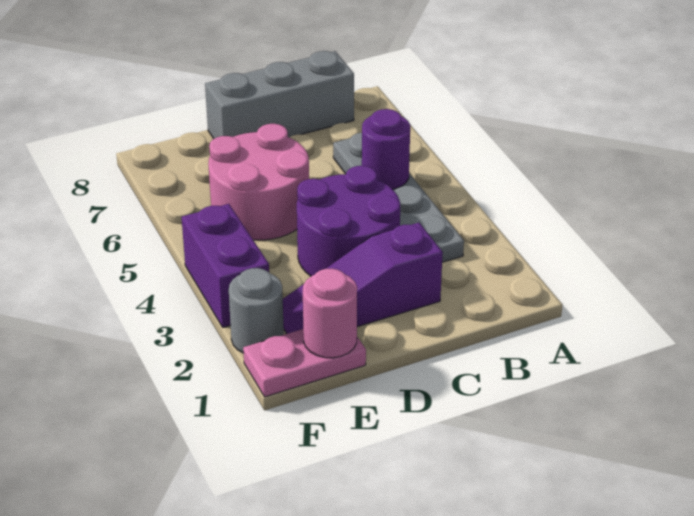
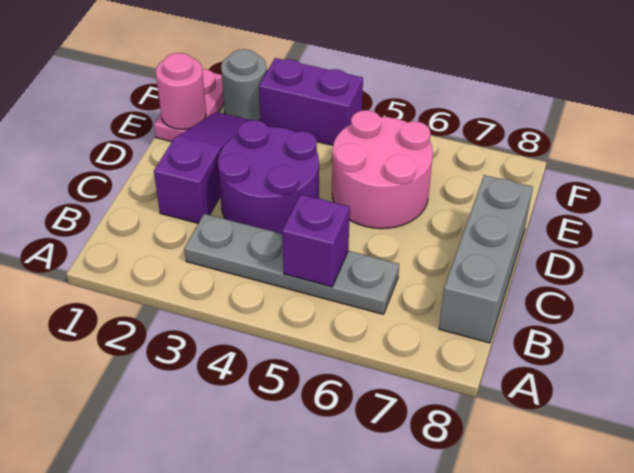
purple round brick B5 level 2 -> purple brick B5 level 2

